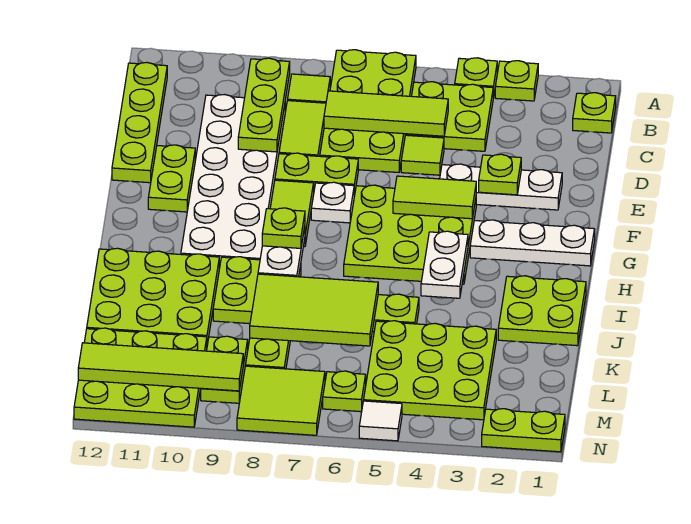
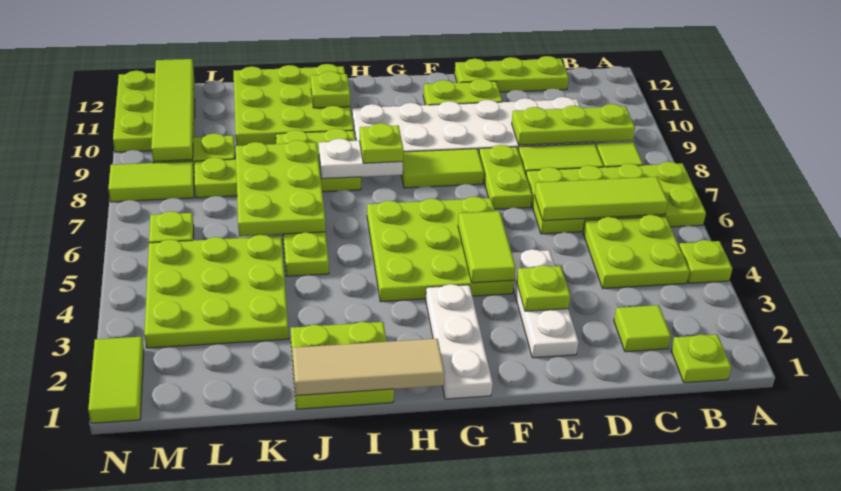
lime plate A3 level 1 -> lime plate I11 level 2
lime plate B12:E12 level 1 -> lime plate C12:E12 level 1
lime tile C5:C7 level 2 -> lime tile B6:D6 level 2
lime tile D5 level 1 -> lime tile C2 level 1
white plate F7 level 1 -> none
none -> tan tile H1:J1 level 2
white plate H4:I4 level 2 -> none
lime tile J6:K8 level 2 -> lime plate J6:K8 level 2
lime plate L10:N12 level 1 -> lime plate M10:N12 level 1
lime tile M7:N8 level 1 -> lime tile M8:N8 level 1
lime plate N1:N2 level 1 -> lime tile N1:N2 level 1
white tile N5 level 1 -> none

